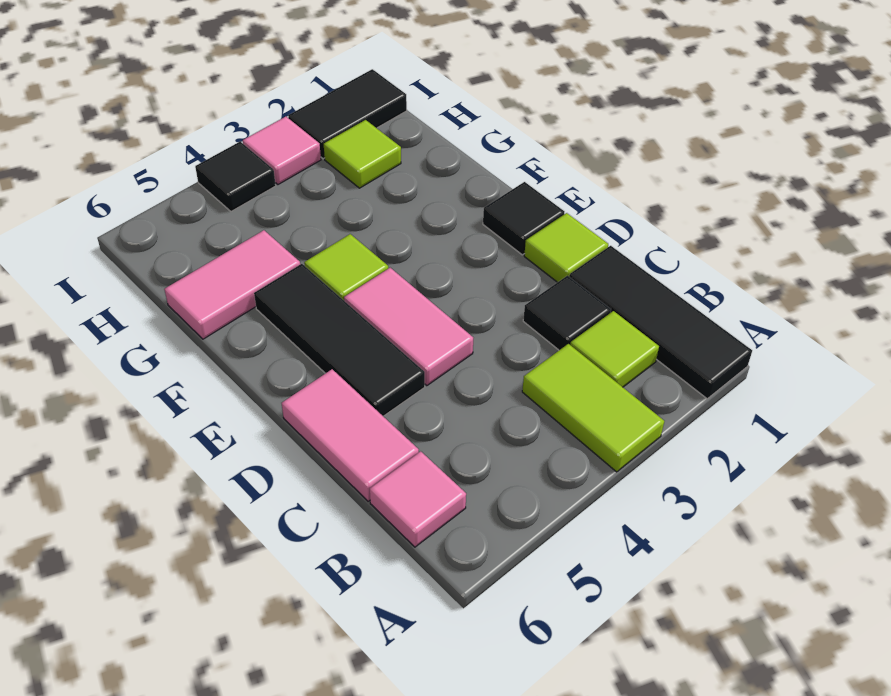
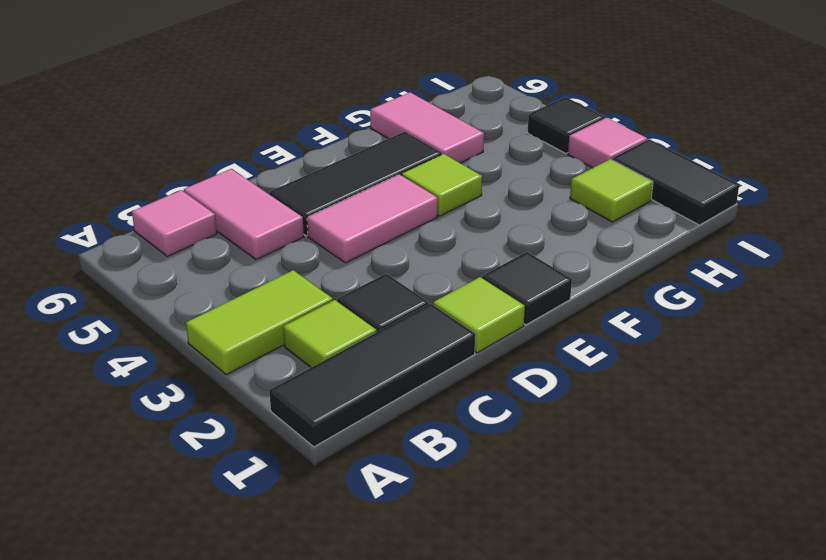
pink tile C6:D6 level 1 -> pink tile C5:C6 level 1

